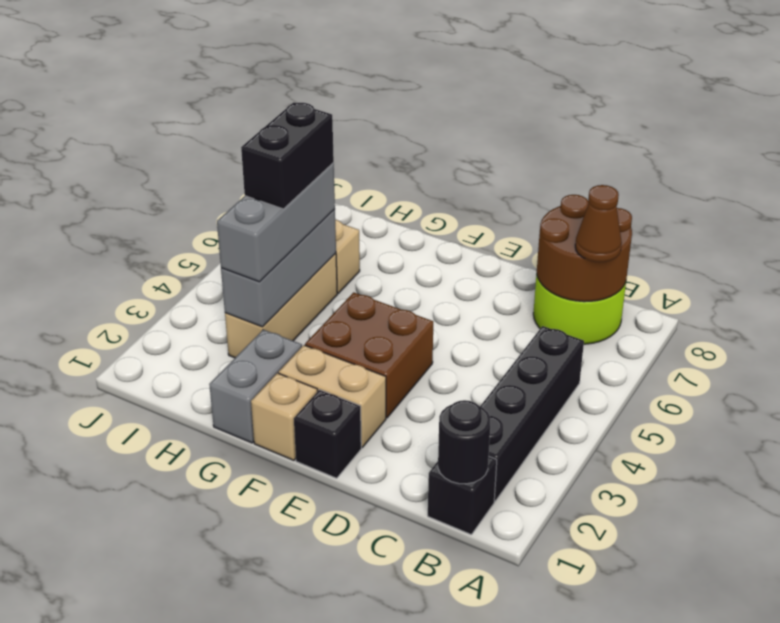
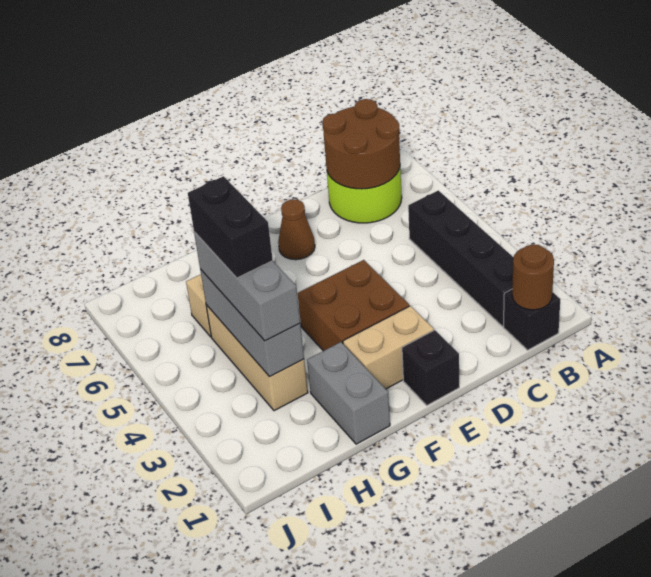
black round brick B1 level 2 -> brown round brick B1 level 2
brown cone B7 level 3 -> brown cone E7 level 1
tan brick F1 level 1 -> none

